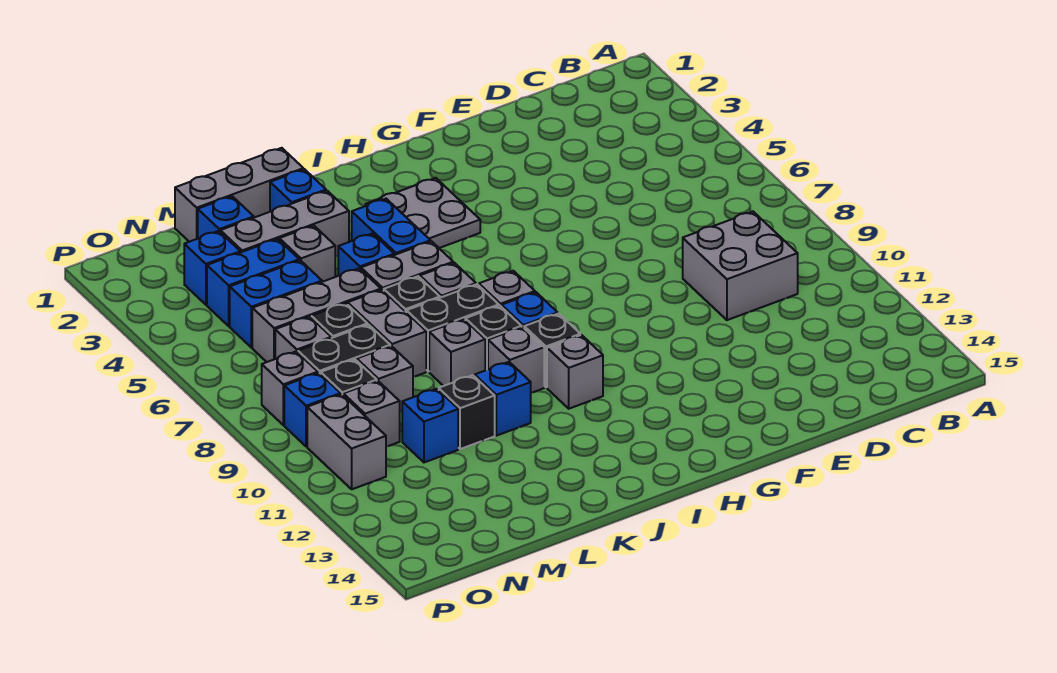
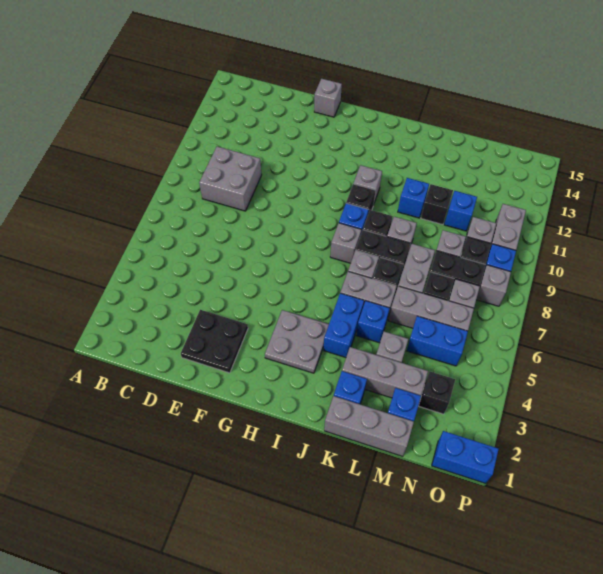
none -> black plate E2:F3 level 1
grey brick J10 level 1 -> grey brick F15 level 1
blue brick M4:N4 level 1 -> blue brick O1:P1 level 1
blue brick N3 level 1 -> black brick N3 level 1

